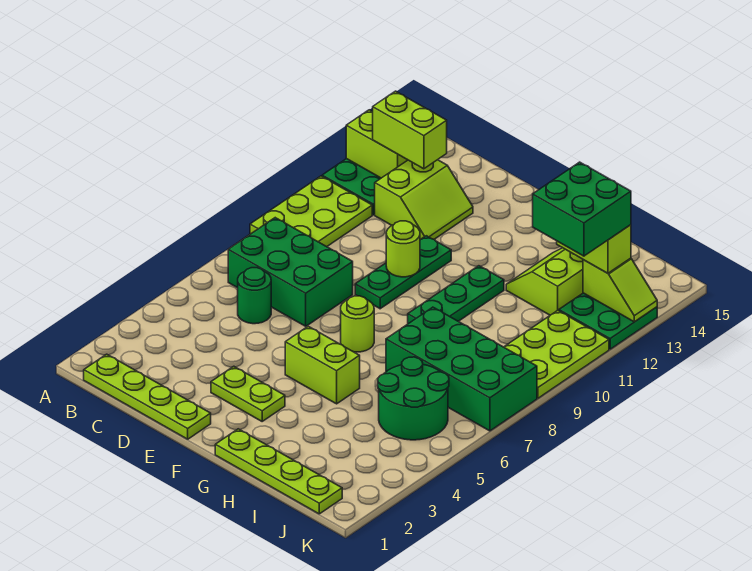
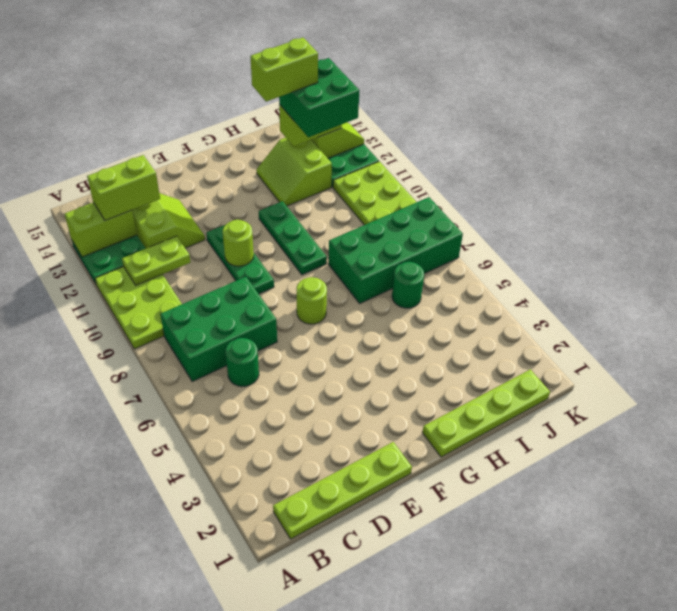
lime plate E3:F3 level 1 -> lime plate B11:C11 level 2
lime brick F5:G5 level 1 -> lime brick H13:I13 level 5
green round brick I5:J6 level 1 -> green round brick I6 level 1

